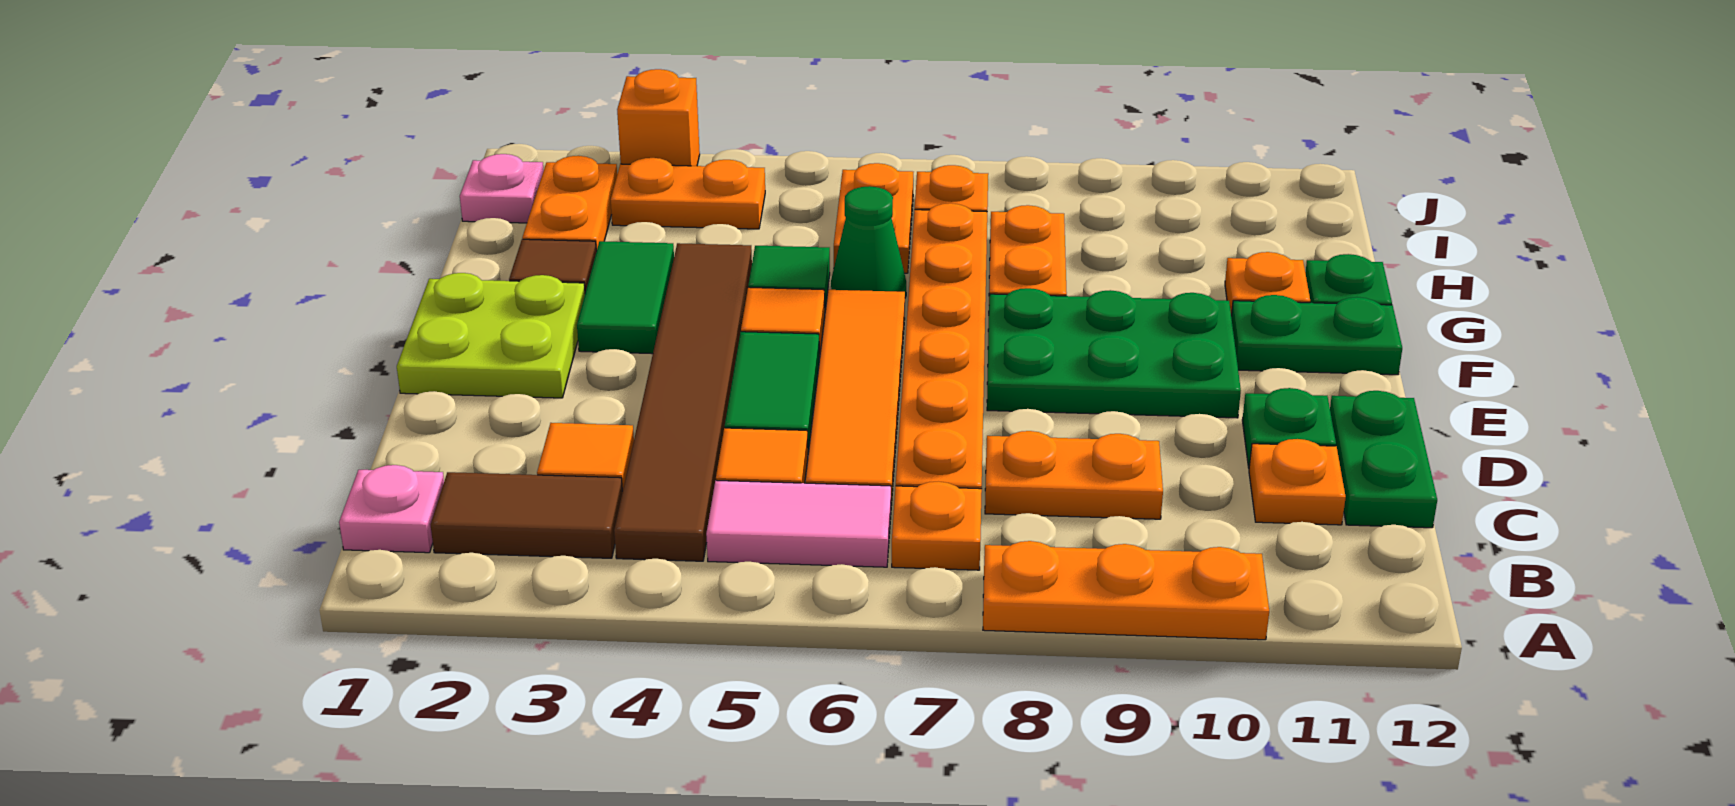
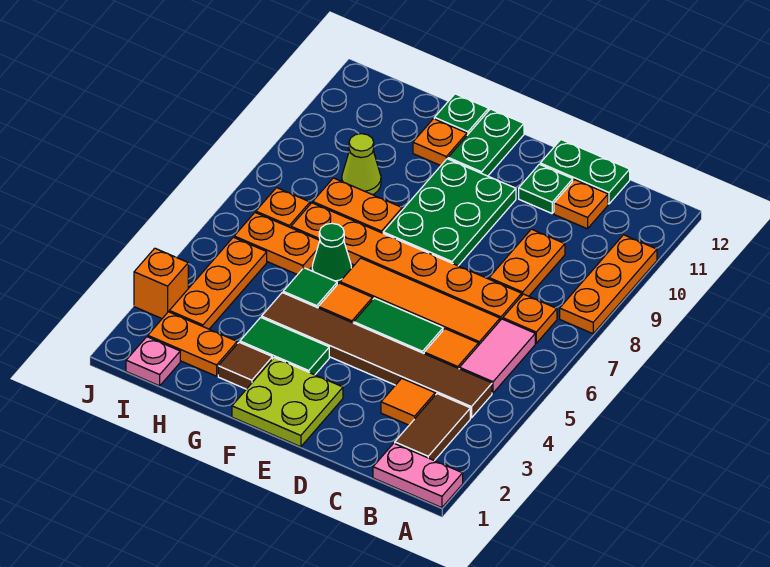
pink plate B1 level 1 -> pink plate A1:B1 level 1
none -> lime cone H9 level 1
orange plate I3:I4 level 1 -> orange plate I3:I5 level 1

